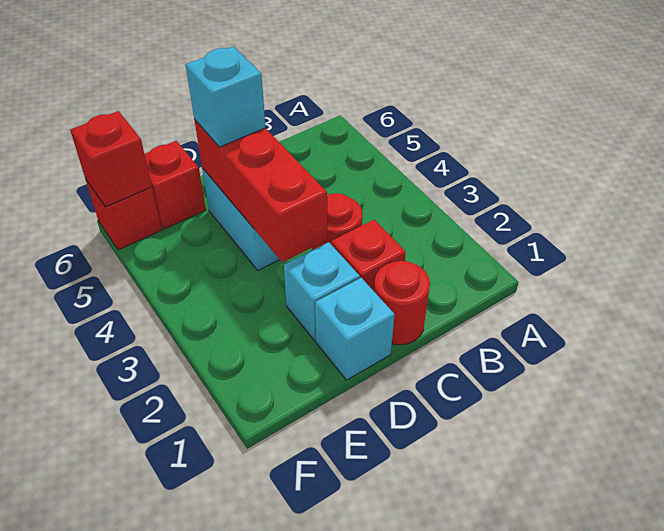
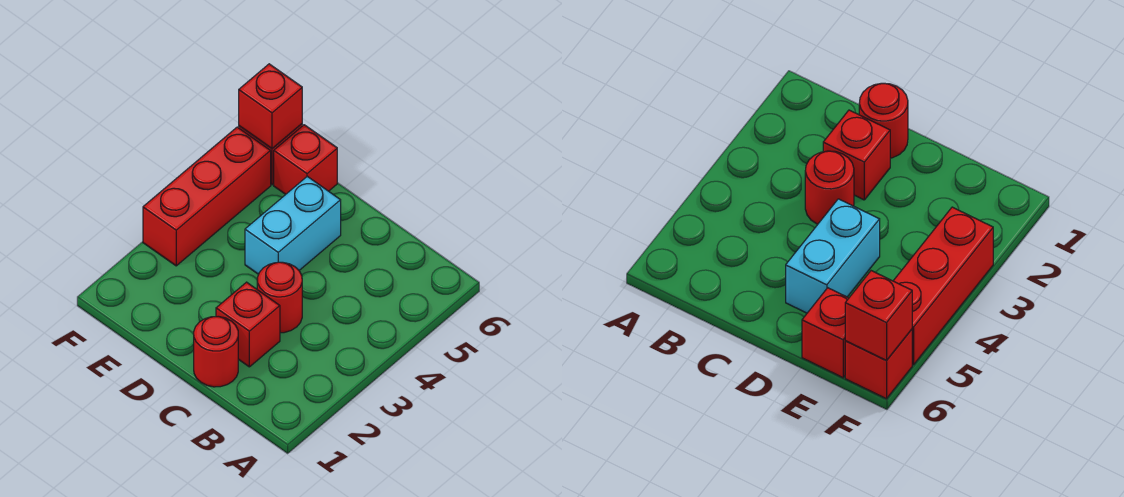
cyan brick D1 level 1 -> none
cyan brick D2 level 1 -> none
red brick D3:D5 level 2 -> red brick F3:F5 level 1
cyan brick D5 level 3 -> none

